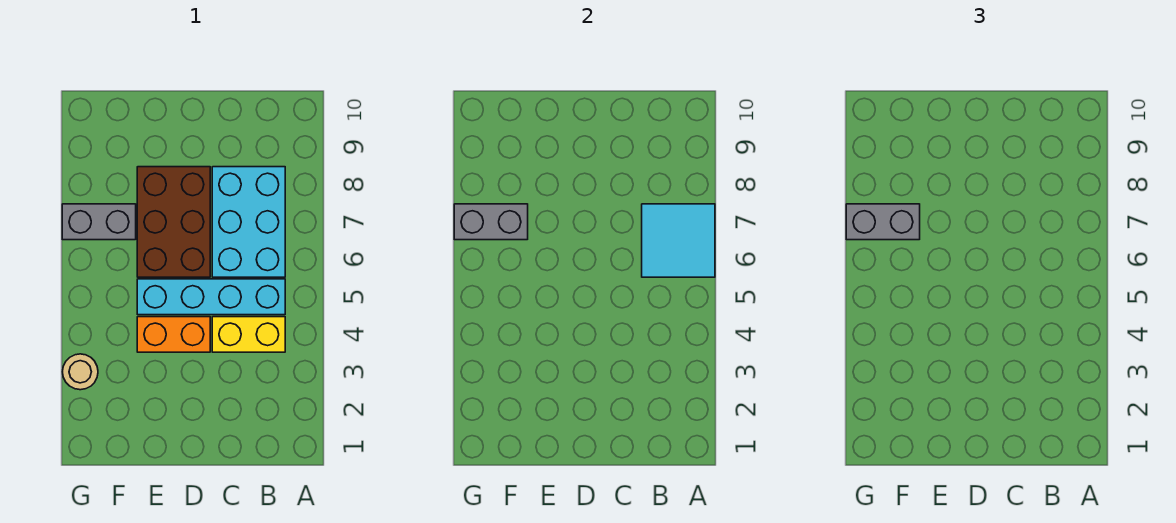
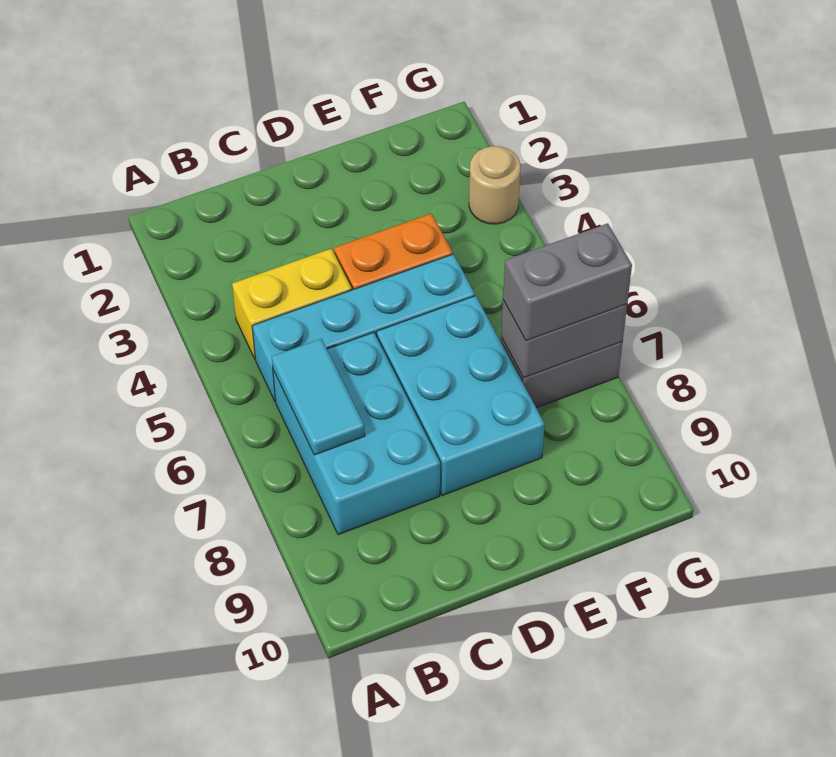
cyan tile A6:B7 level 2 -> cyan tile B6:B7 level 2
brown brick D6:E8 level 1 -> cyan brick D6:E8 level 1

